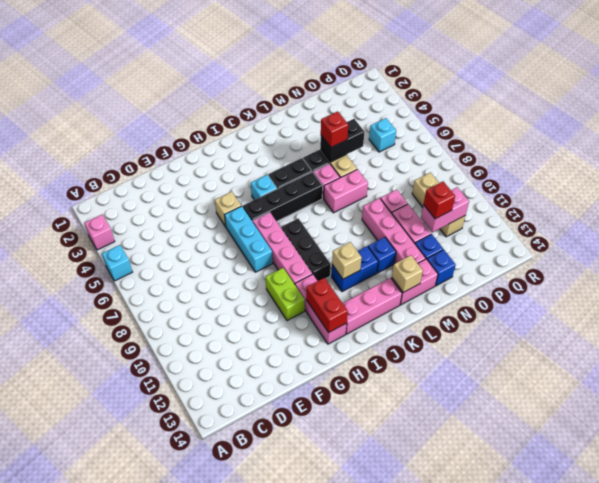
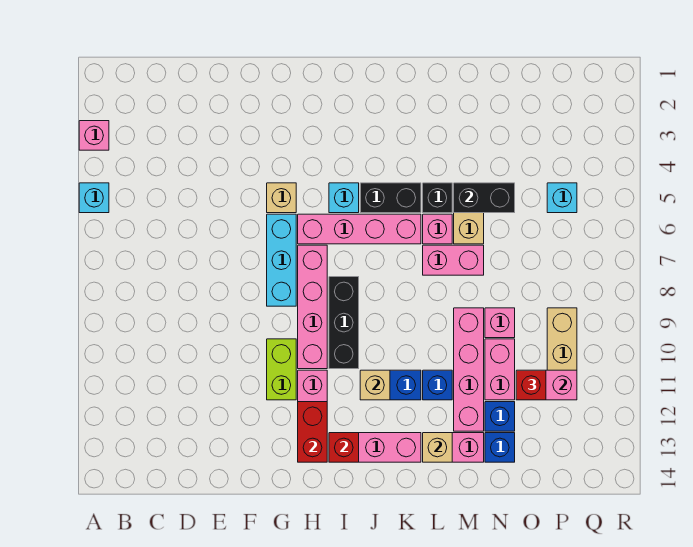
black brick H6:K6 level 1 -> pink brick H6:K6 level 1
red brick M5 level 3 -> red brick I13 level 2

